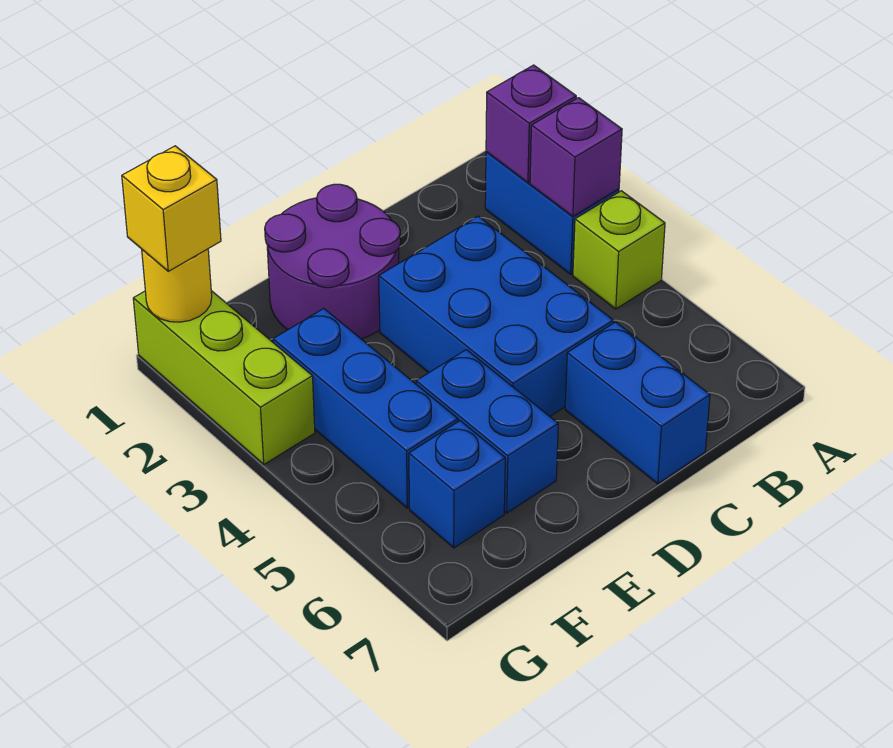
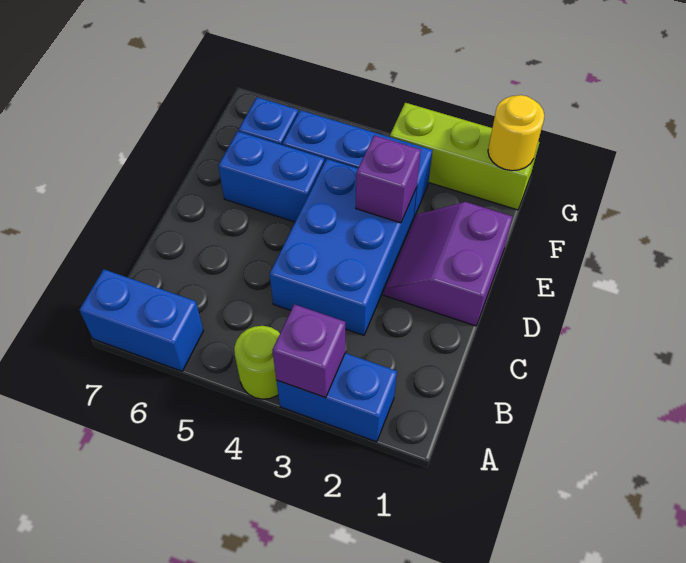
purple brick A2 level 2 -> purple brick E3 level 2
lime brick A4 level 1 -> lime round brick A4 level 1
blue brick C3:D5 level 1 -> blue brick C3:E4 level 1
blue brick C6:C7 level 1 -> blue brick A6:A7 level 1
purple round brick D1:E2 level 1 -> purple slope D1:E2 level 1 top 1
yellow brick G1 level 3 -> none

